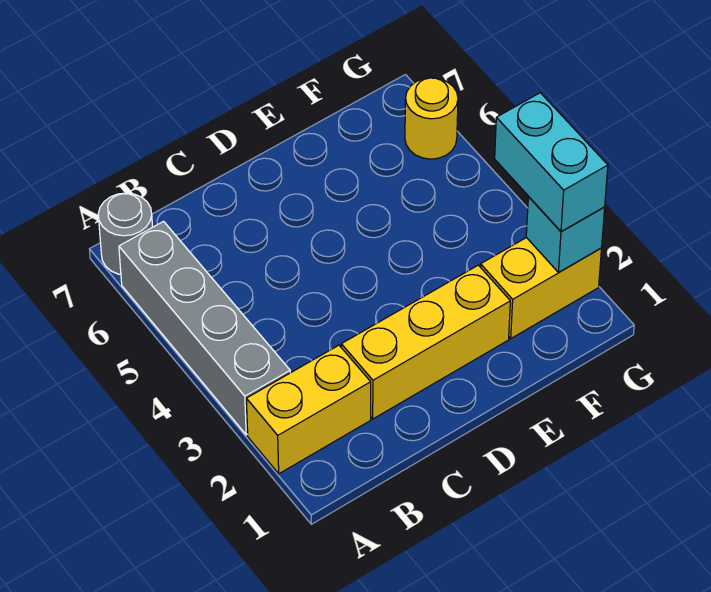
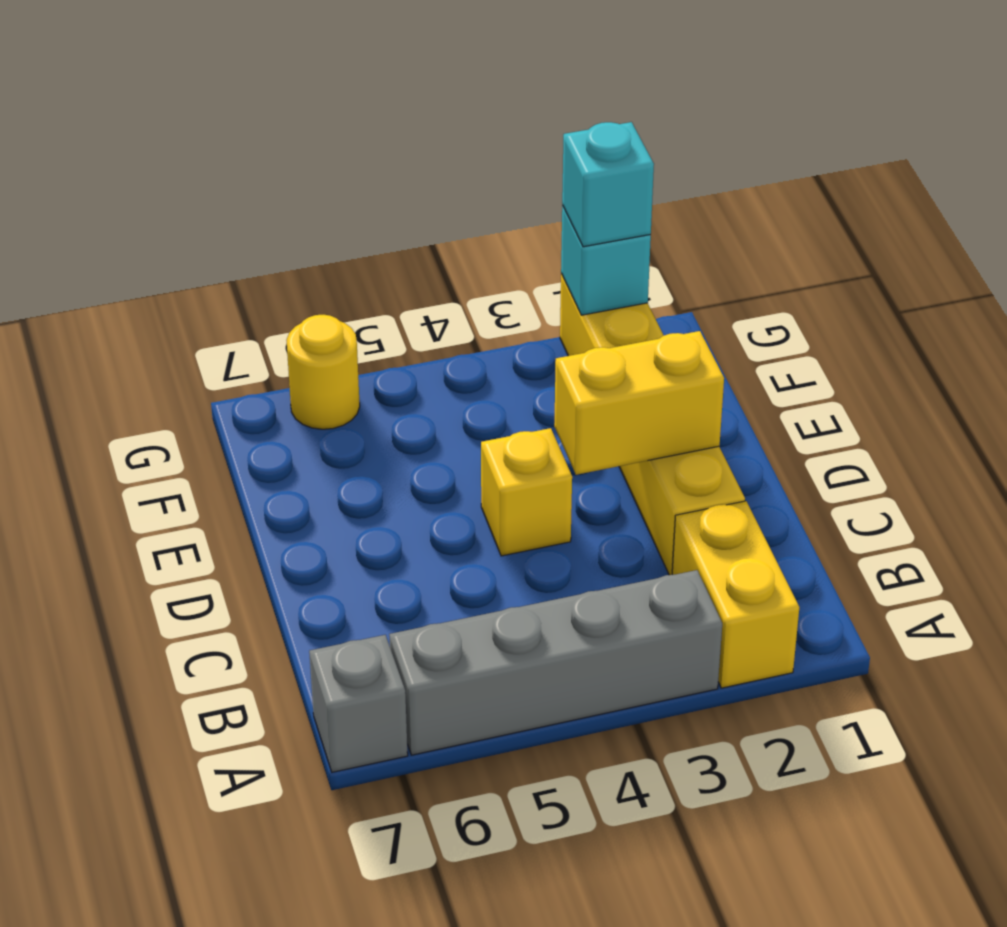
grey round brick A7 level 1 -> grey brick A7 level 1
none -> yellow brick D2:D3 level 2
none -> yellow brick D4 level 1
cyan brick G2:G3 level 3 -> cyan brick G2 level 3

